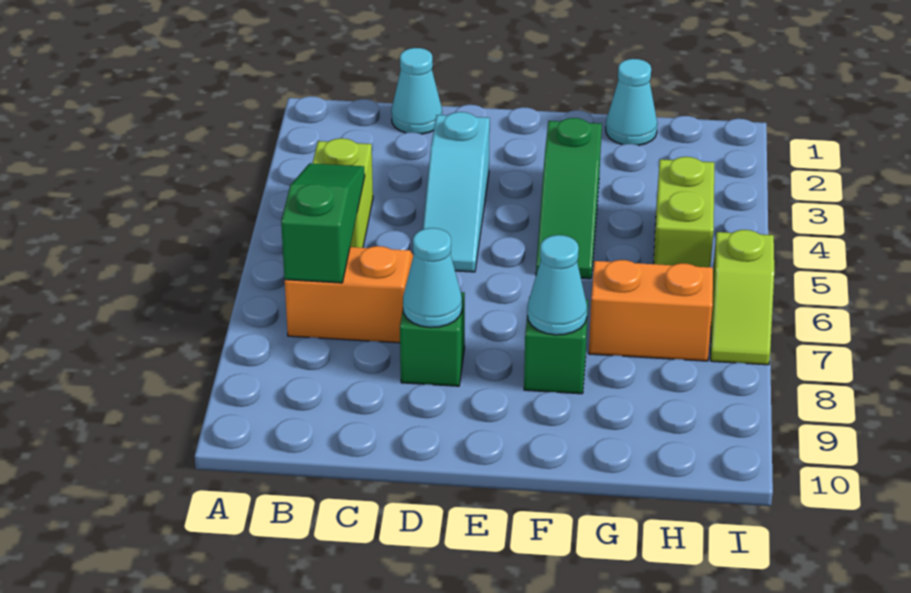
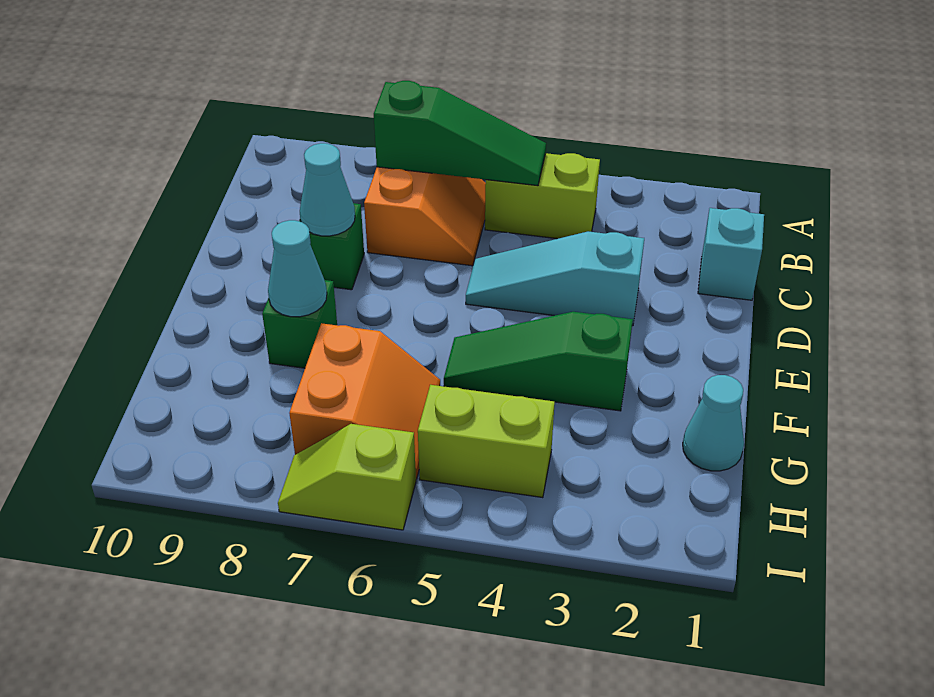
cyan cone C1 level 1 -> cyan brick C1 level 1

